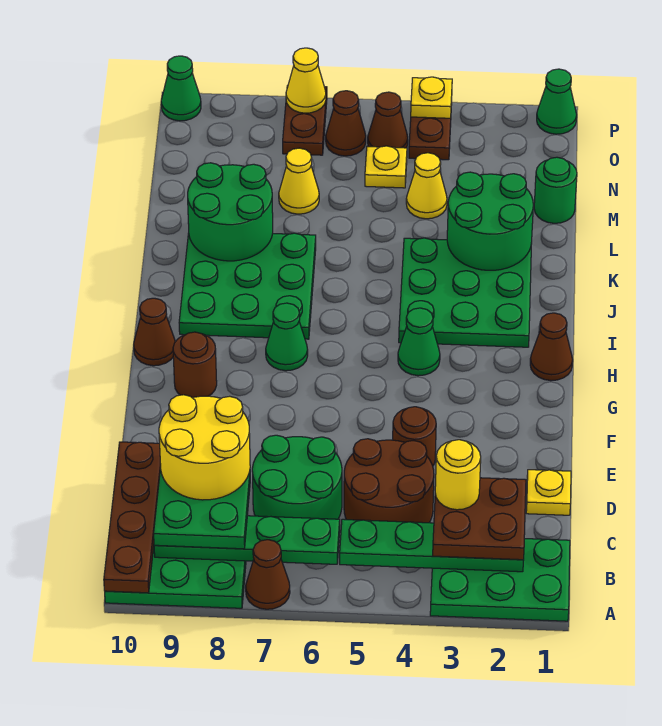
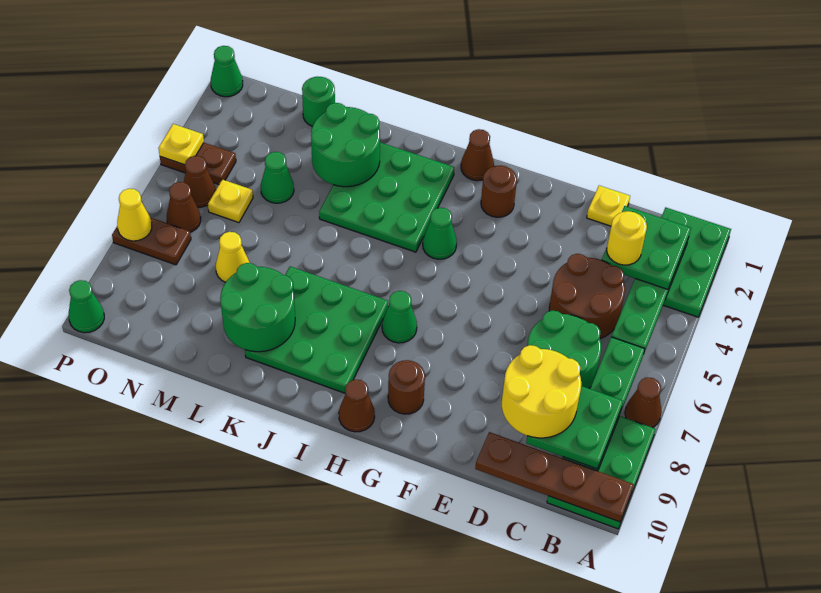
brown plate B2:C3 level 3 -> green plate B2:C3 level 3
brown round brick E4 level 1 -> brown round brick G2 level 1
yellow cone M4 level 1 -> green cone M4 level 1

